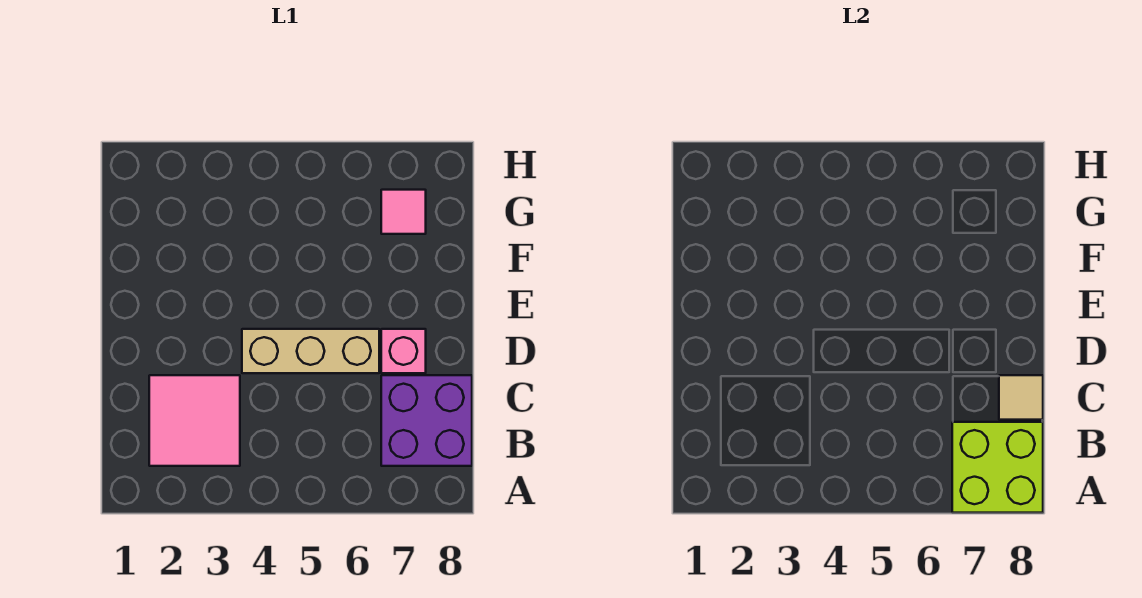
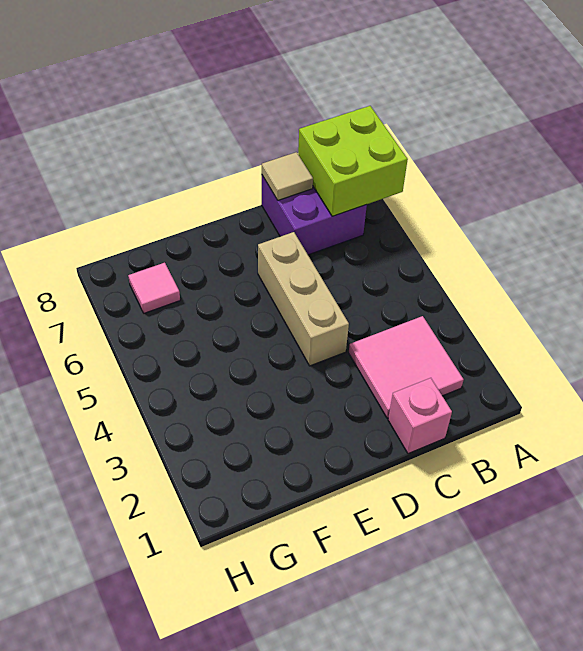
pink brick D7 level 1 -> pink brick C1 level 1

